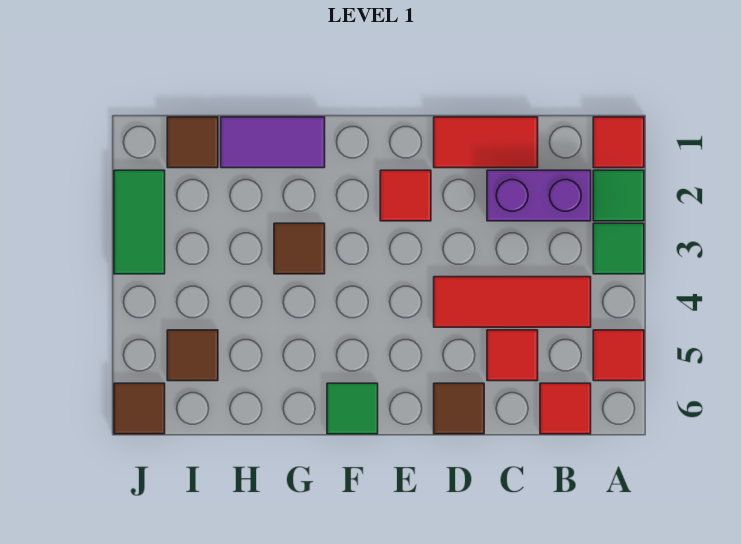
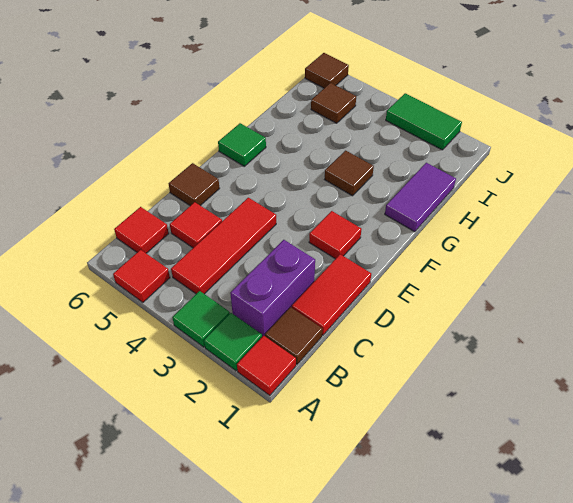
brown tile I1 level 1 -> brown tile B1 level 1

